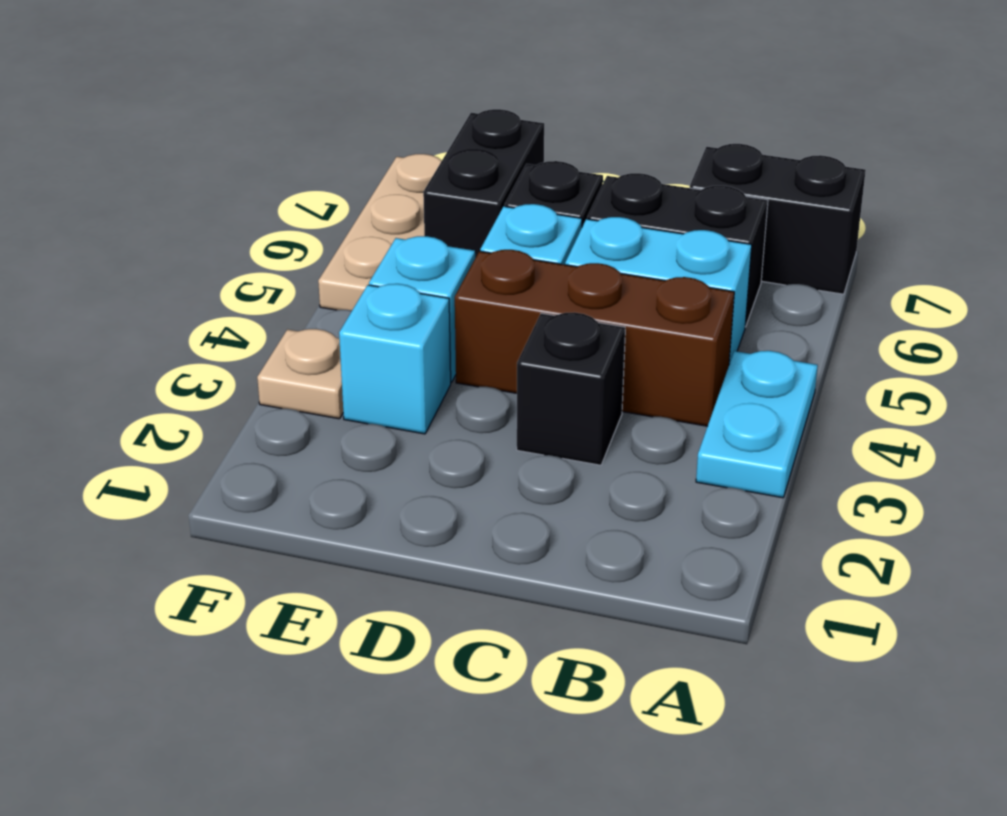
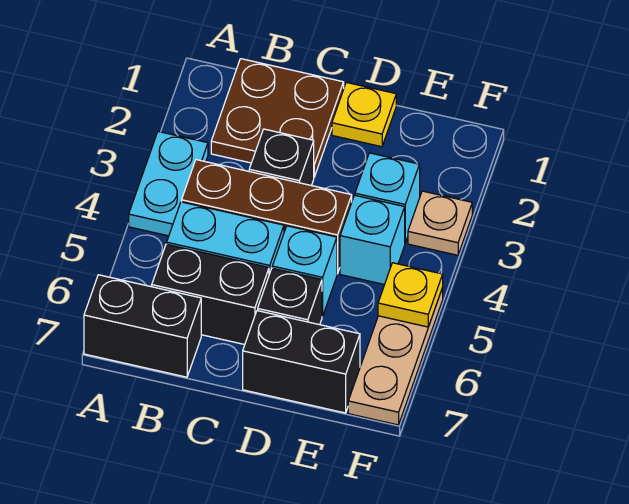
none -> brown plate B1:C2 level 1
none -> yellow plate D1 level 1
black brick E6:E7 level 1 -> black brick D7:E7 level 1
none -> yellow plate F5 level 2

